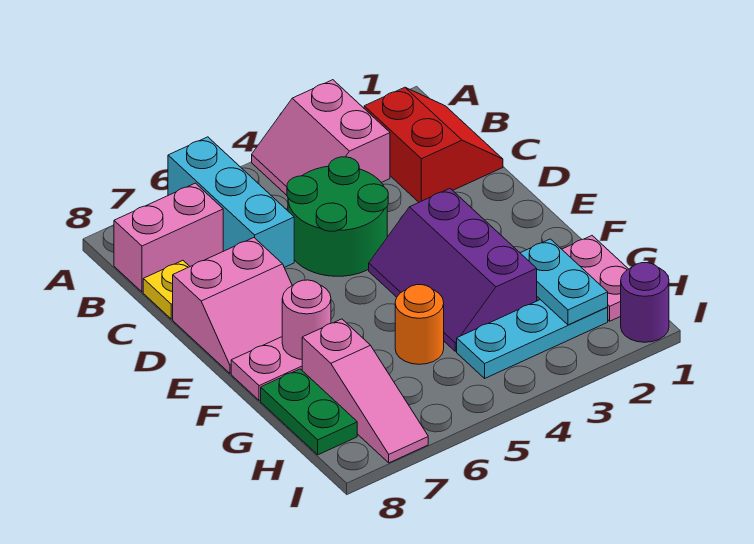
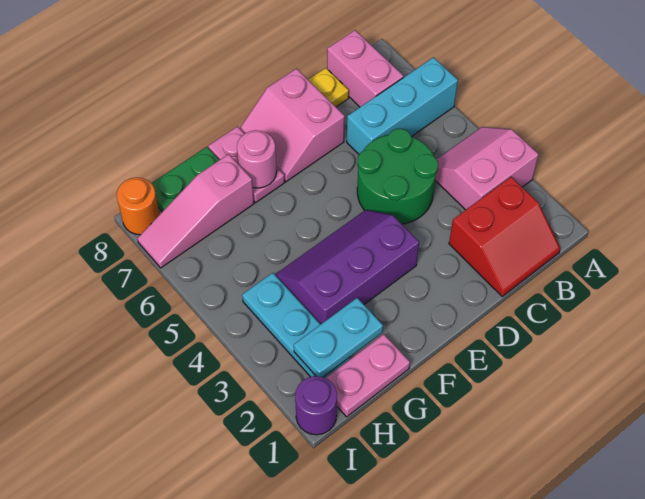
orange round brick G5 level 1 -> orange round brick I8 level 1

